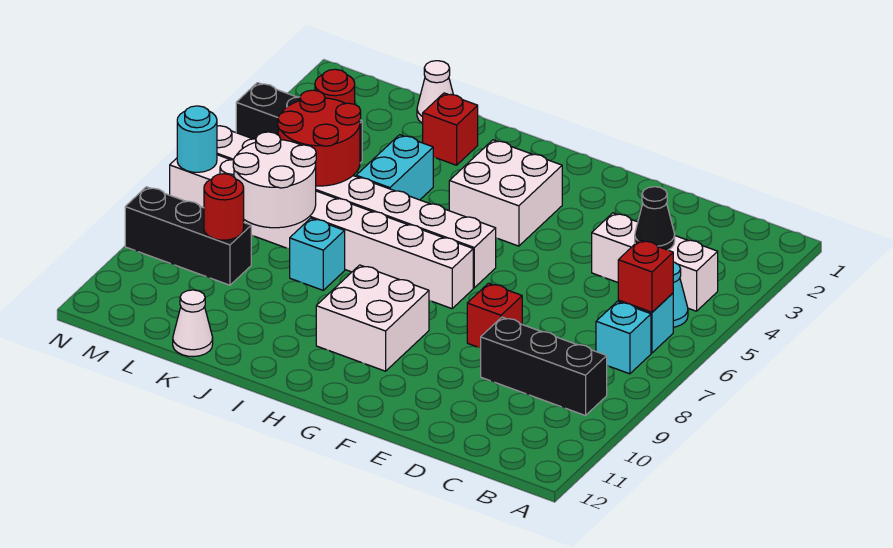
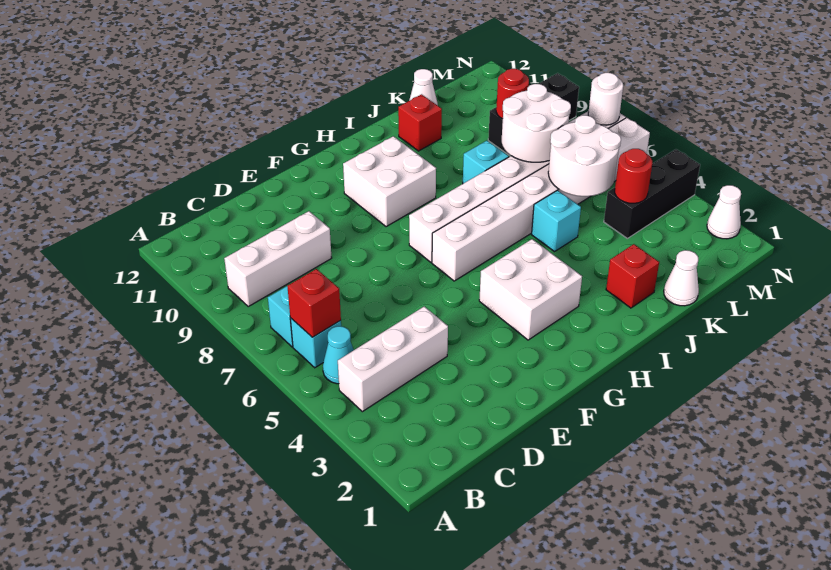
black brick B9:D9 level 1 -> white brick B9:D9 level 1
black cone C4 level 2 -> none
red brick E8 level 1 -> red brick J11 level 1
cyan brick J4:J5 level 1 -> cyan brick J5 level 1
red round brick K5:L6 level 2 -> white round brick K5:L6 level 2
none -> white cone N2 level 1
cyan round brick N7 level 2 -> white round brick N7 level 2

